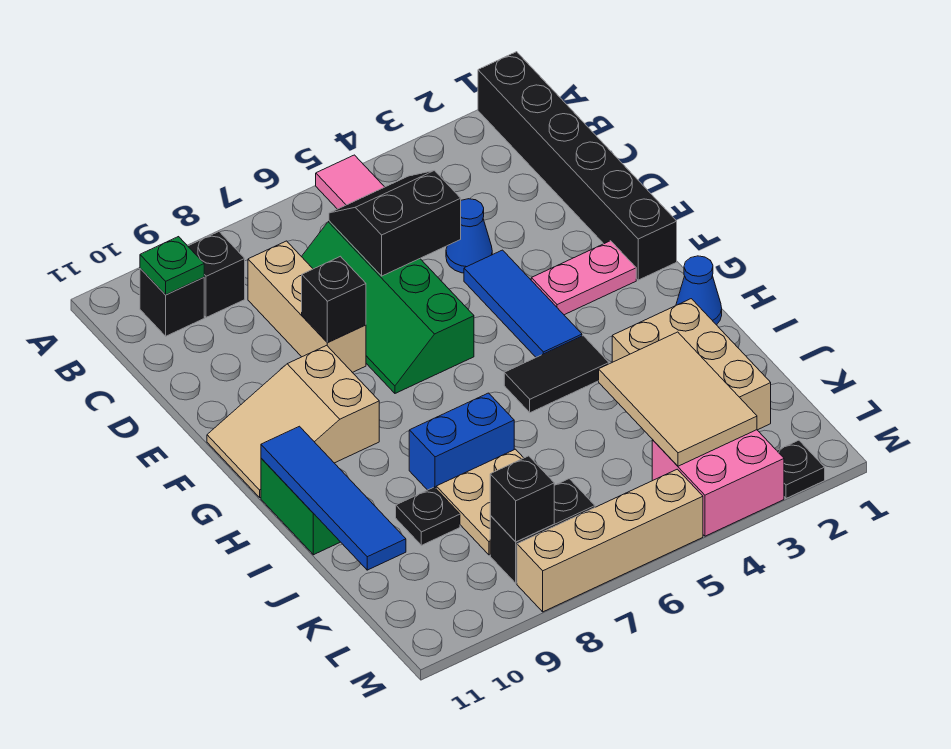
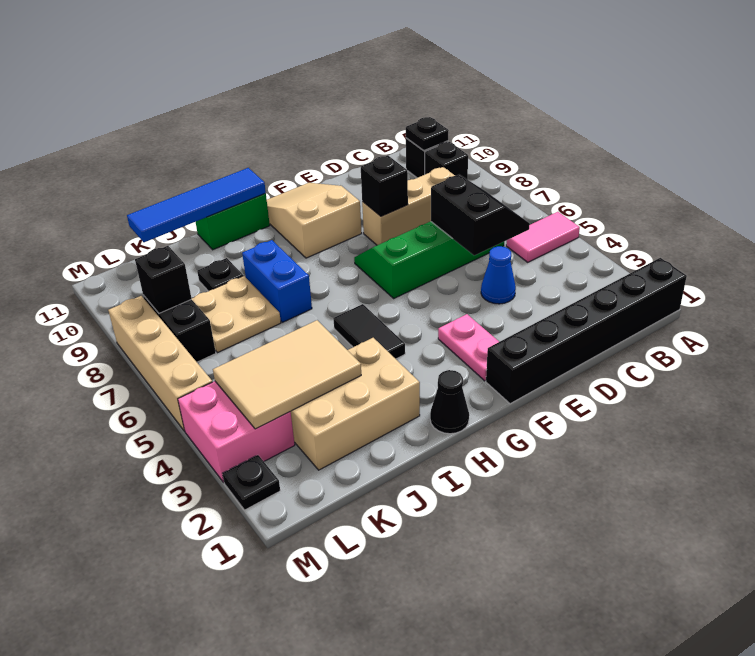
green plate B10 level 2 -> black plate B10 level 2
blue tile E4:G4 level 1 -> none
blue cone H1 level 1 -> black cone H1 level 1

